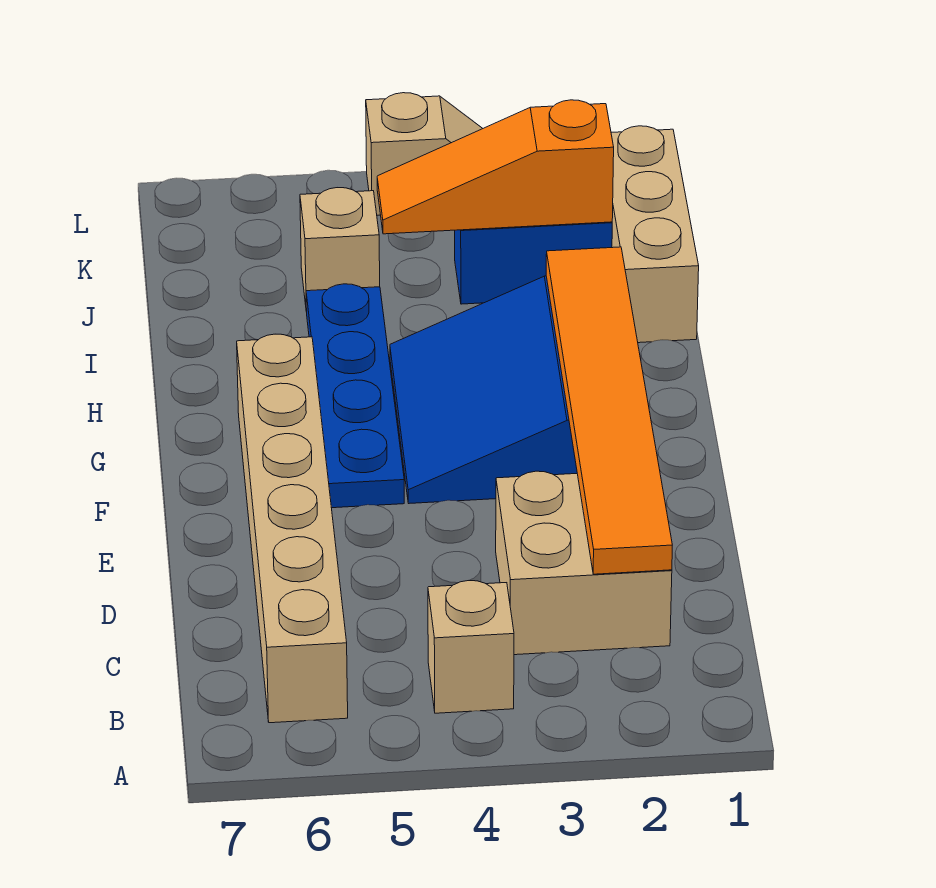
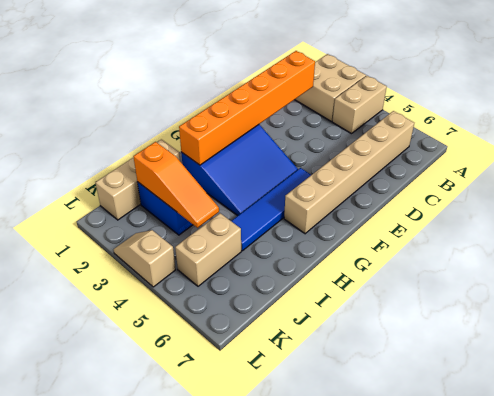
tan brick B4 level 1 -> tan brick A4:B4 level 1
tan brick C2:D3 level 1 -> tan brick A2:B3 level 1
orange tile C2:H2 level 2 -> orange brick C2:H2 level 2
blue plate F5:I5 level 1 -> blue tile F5:I5 level 1
tan brick J5 level 1 -> tan brick J5:K5 level 1

